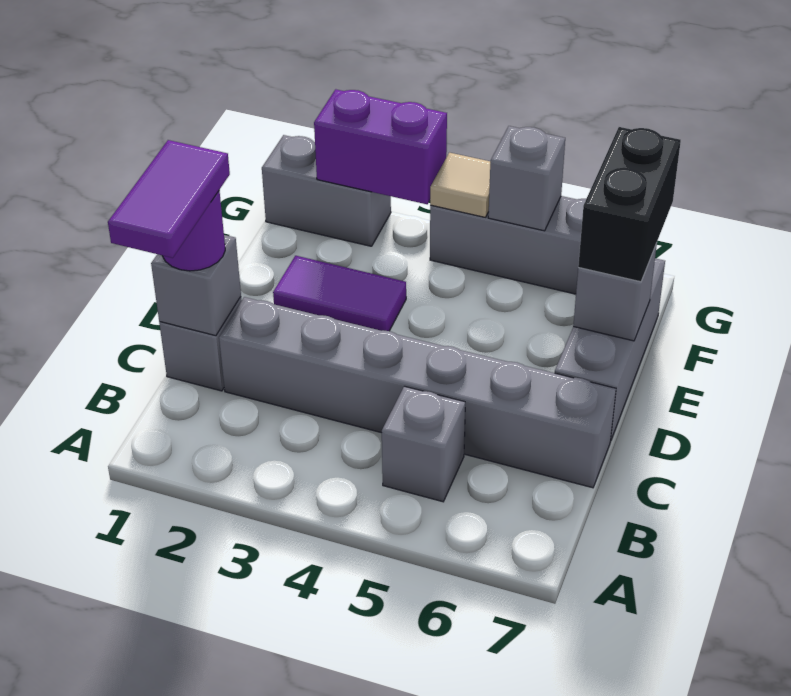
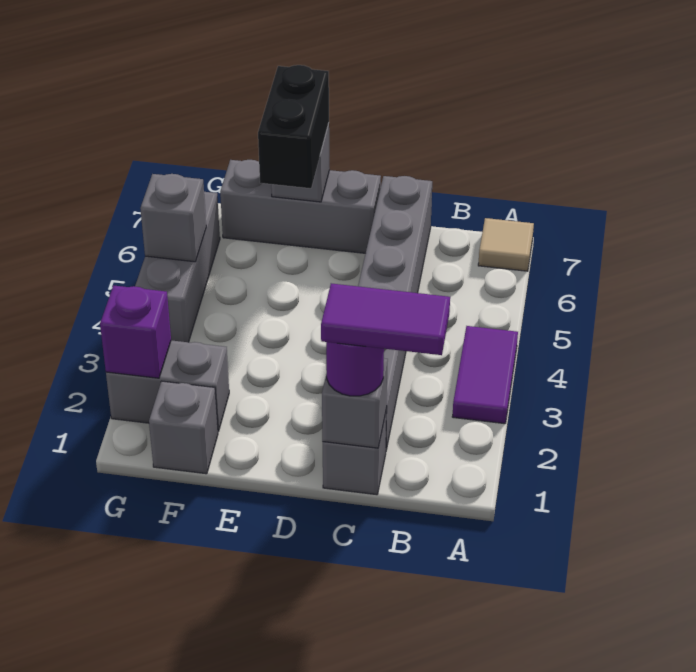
grey brick B5 level 1 -> grey brick F1 level 1
purple tile E2:E3 level 1 -> purple tile A3:A4 level 1
black brick E7:F7 level 3 -> black brick E6:E7 level 3
grey brick G1:G2 level 1 -> grey brick F2:G2 level 1
purple brick G2:G3 level 2 -> purple brick G2 level 2
tan tile G4 level 2 -> tan tile A7 level 1

